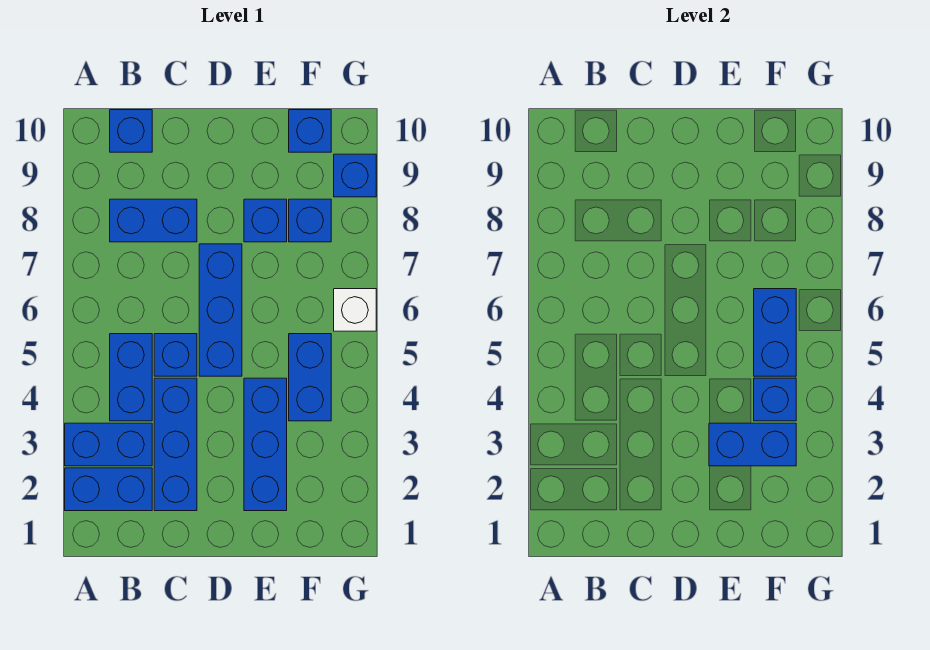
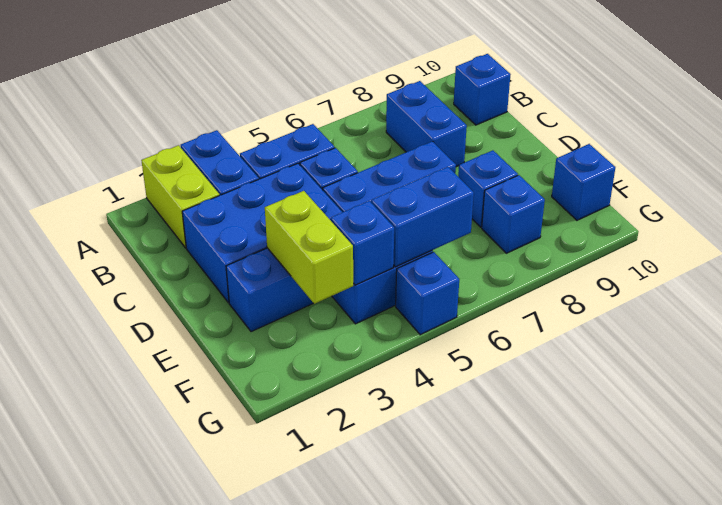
blue brick A2:B2 level 1 -> lime brick A2:B2 level 1
blue brick C2:C4 level 1 -> blue brick C2:D4 level 1
blue brick E3:F3 level 2 -> lime brick E3:F3 level 2
white brick G6 level 1 -> none
blue brick G9 level 1 -> blue brick G5 level 1

